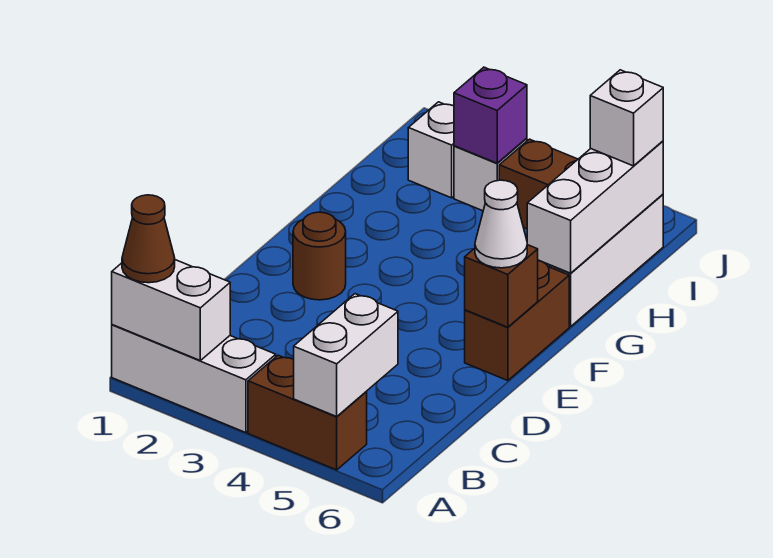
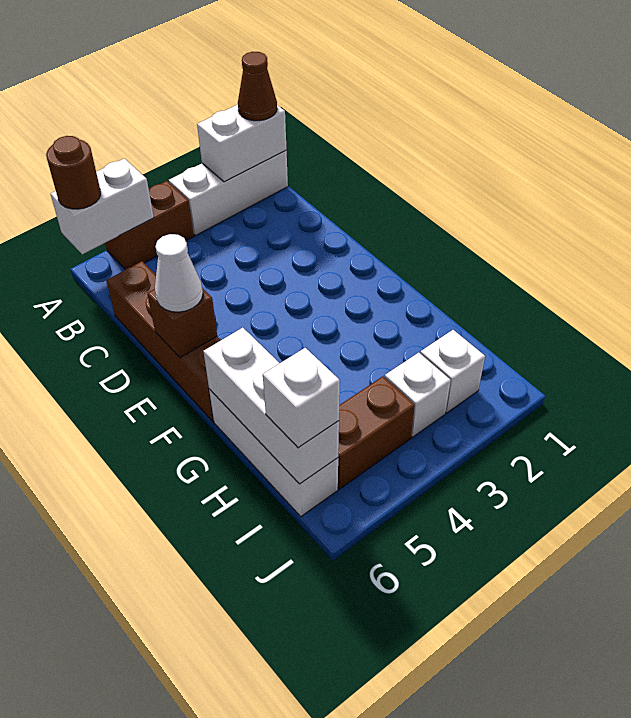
white brick A5:B5 level 2 -> white brick A5:A6 level 2
brown round brick E2 level 1 -> brown round brick A6 level 3
brown brick E6:F6 level 1 -> brown brick C6:F6 level 1
purple brick I3 level 2 -> none

